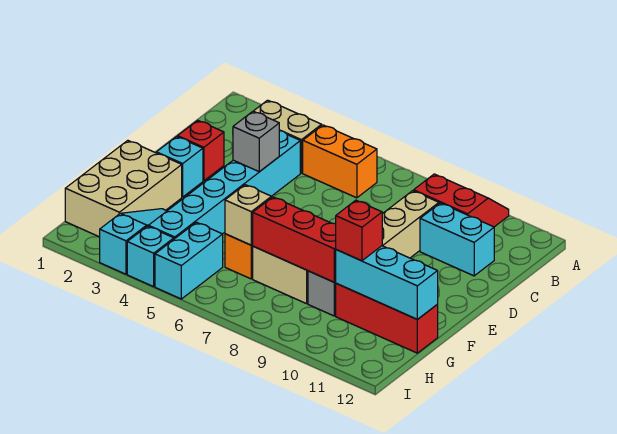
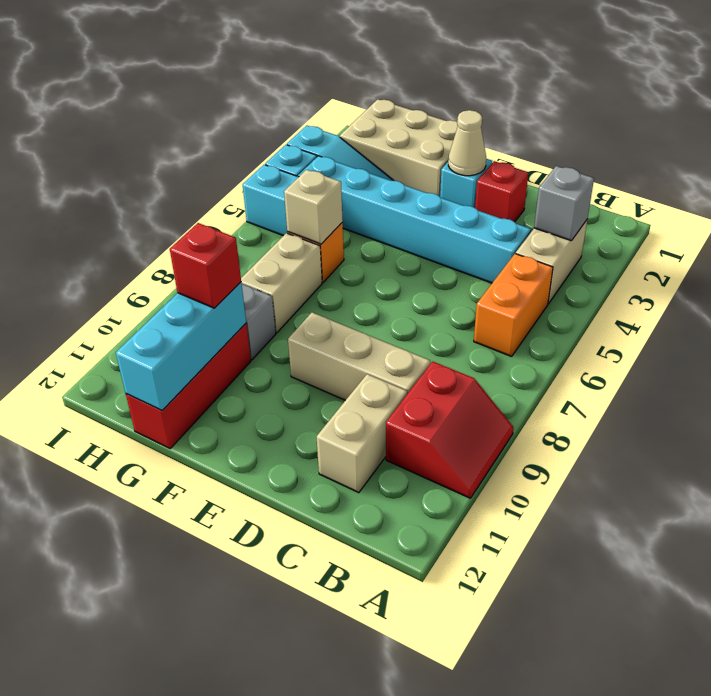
cyan brick C10:C11 level 1 -> tan brick C10:C11 level 1
grey brick D4 level 2 -> grey brick B3 level 2
none -> tan cone E2 level 2
red brick G7:G9 level 2 -> none

